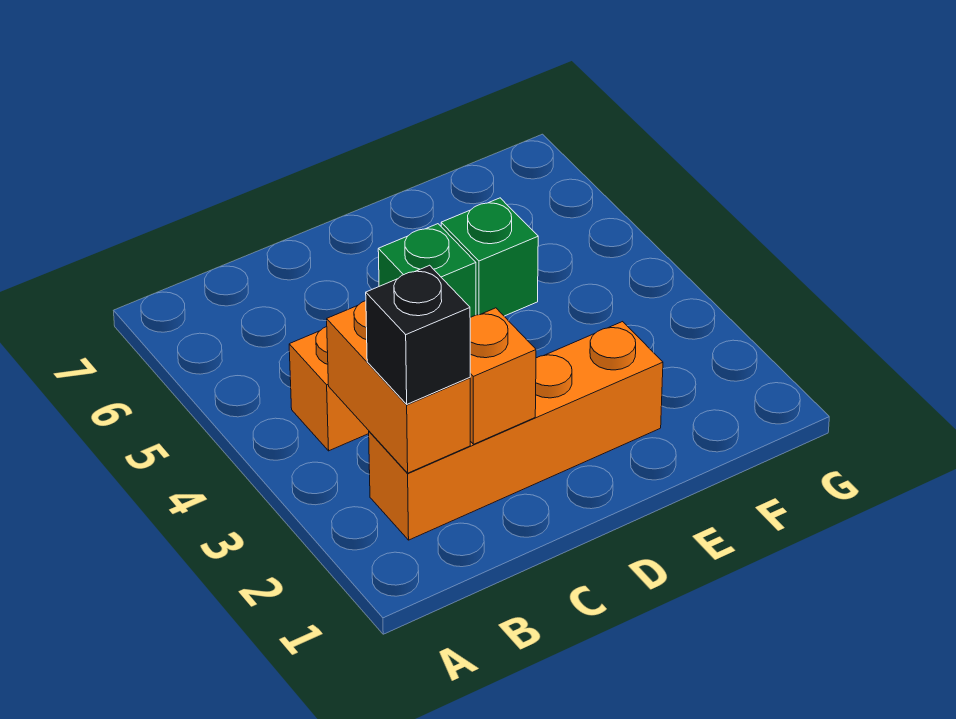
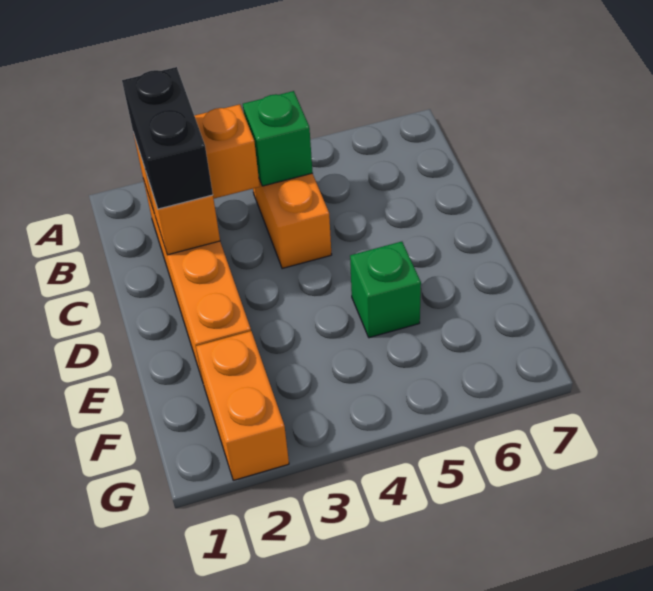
black brick B2 level 3 -> black brick B2:C2 level 3
green brick D5 level 1 -> green brick B4 level 2
none -> orange brick F2:G2 level 1

